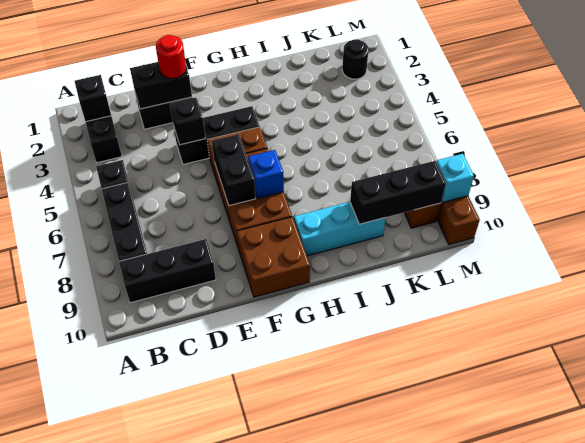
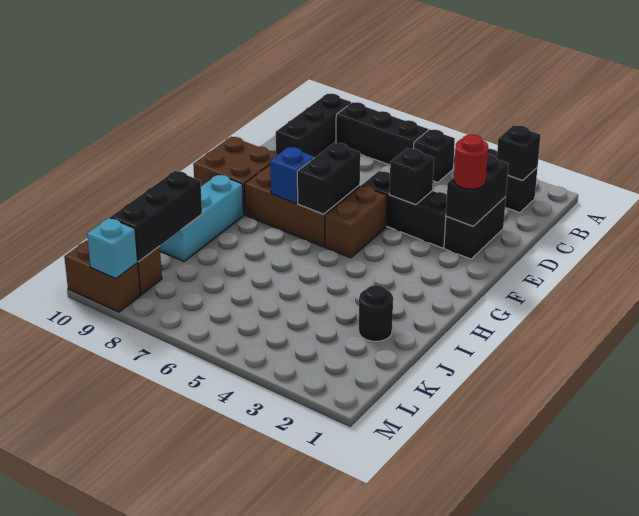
black brick E4:G4 level 1 -> black brick E3:E5 level 1
black brick F6:F7 level 2 -> black brick F6:G6 level 2
black round brick L2 level 1 -> black round brick J2 level 1

